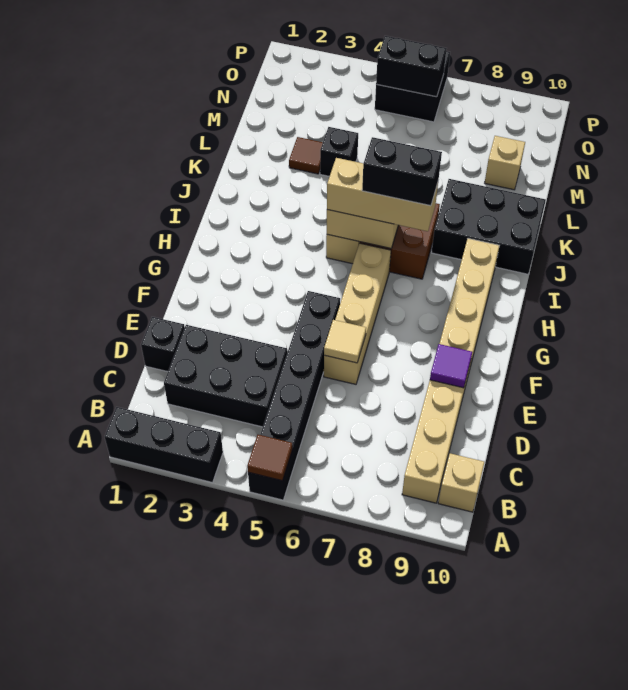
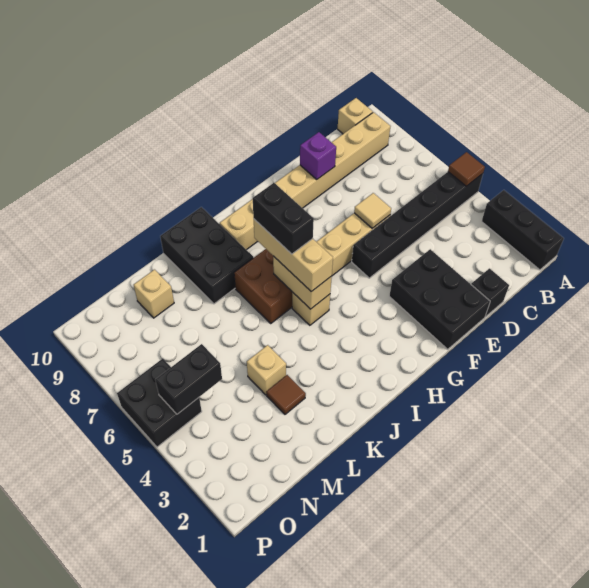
black brick C2:D4 level 1 -> black brick E1:F3 level 1
purple tile E9 level 2 -> purple brick E9 level 2
black brick L4 level 1 -> tan brick L4 level 1
black brick O5:O6 level 2 -> black brick N5:O5 level 2

